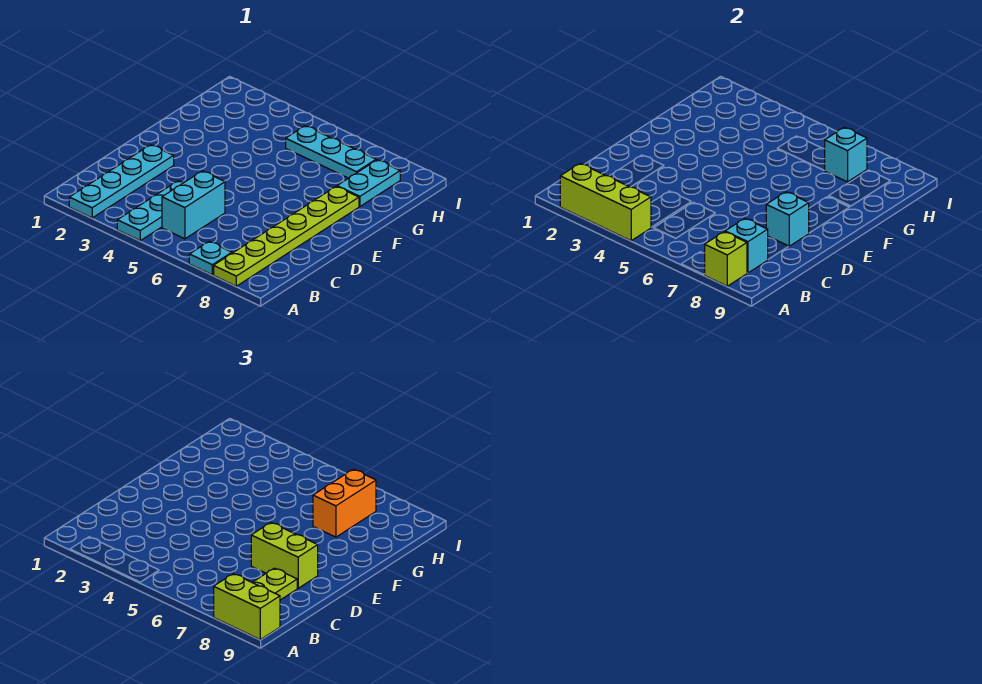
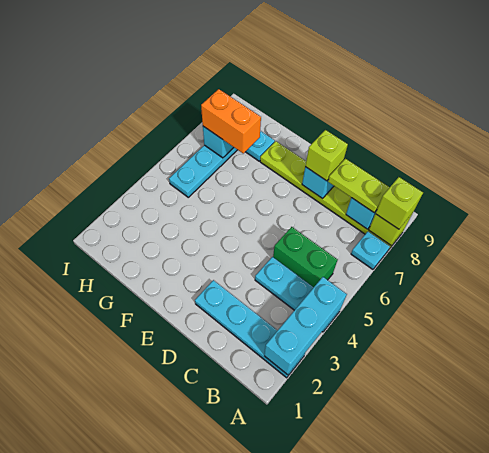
lime brick A2:A4 level 2 -> cyan brick A2:A4 level 2
lime brick A8:A9 level 3 -> lime brick A8 level 3
cyan brick B5:C5 level 1 -> green brick B5:C5 level 1
lime brick D7:D8 level 3 -> lime brick D8 level 3

